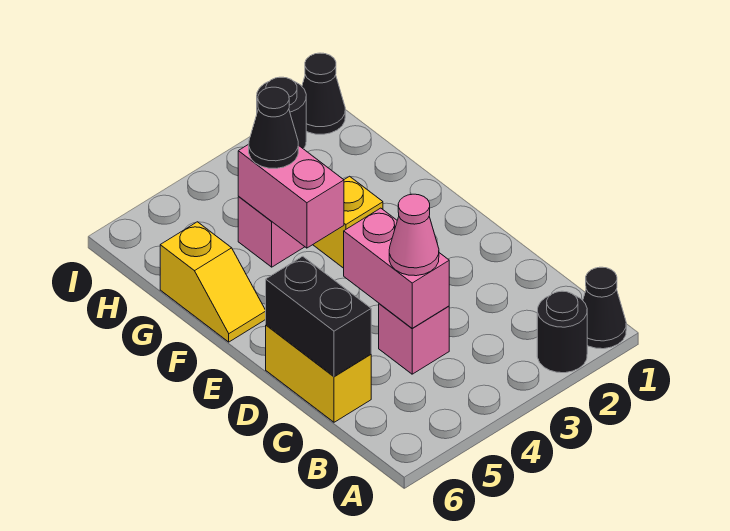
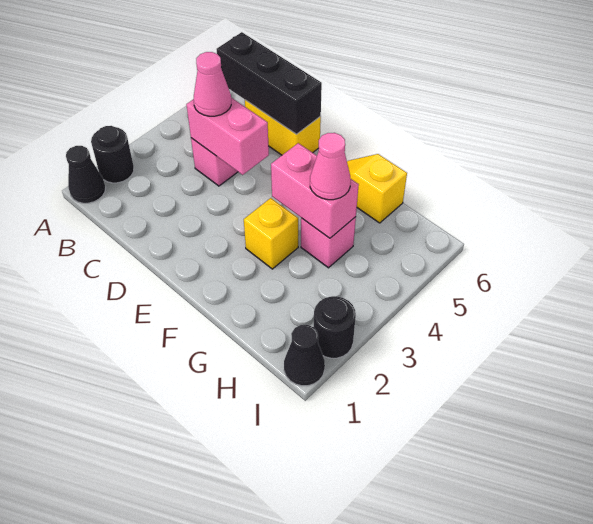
black brick C6:D6 level 2 -> black brick B6:D6 level 2
black cone G4 level 3 -> pink cone G4 level 3

